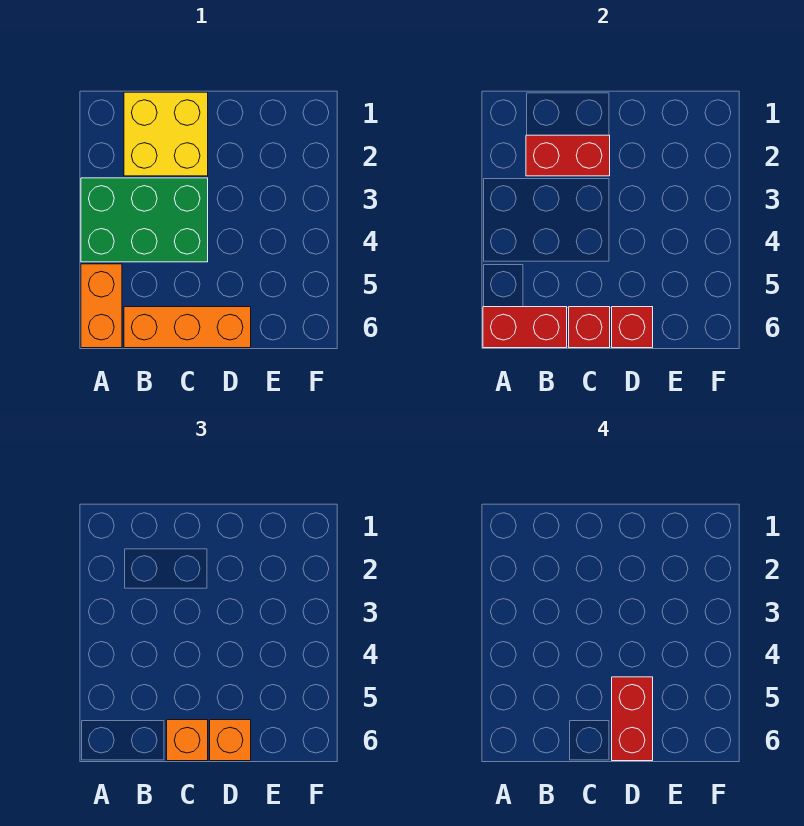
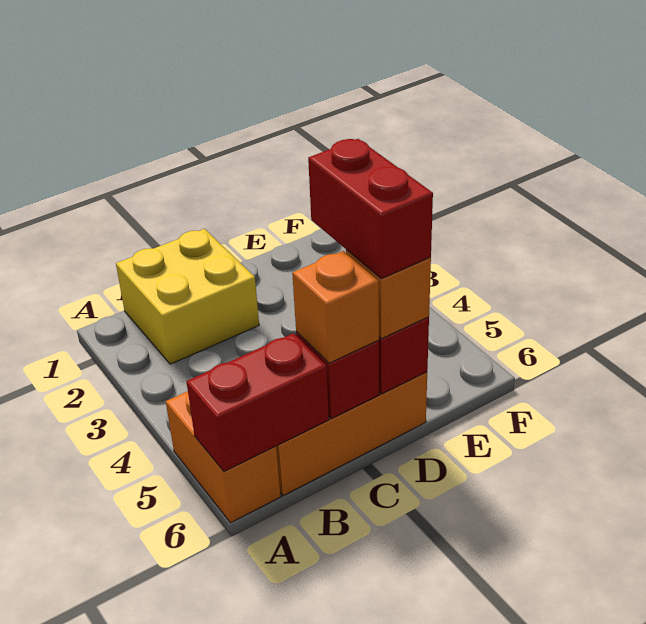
green brick A3:C4 level 1 -> none
red brick B2:C2 level 2 -> none

